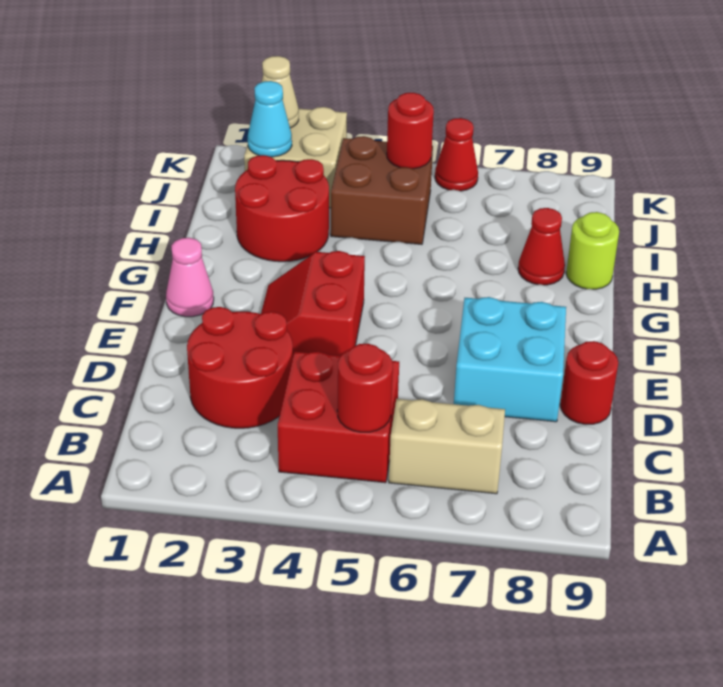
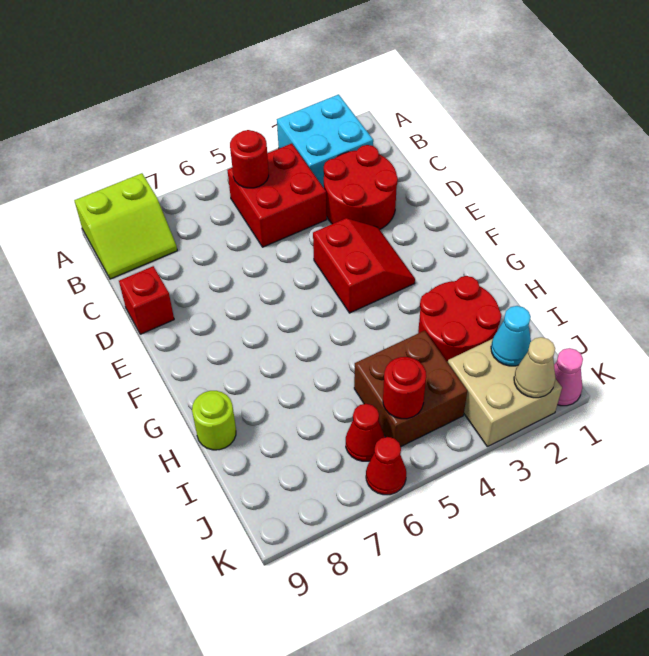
none -> lime slope A8:B9 level 1 top A
tan brick B6:B7 level 1 -> none
cyan brick D7:E8 level 1 -> cyan brick A2:B3 level 1
red round brick D9 level 1 -> red brick D9 level 1
pink cone F1 level 1 -> pink cone K1 level 1
red cone H8 level 1 -> red cone J6 level 1

